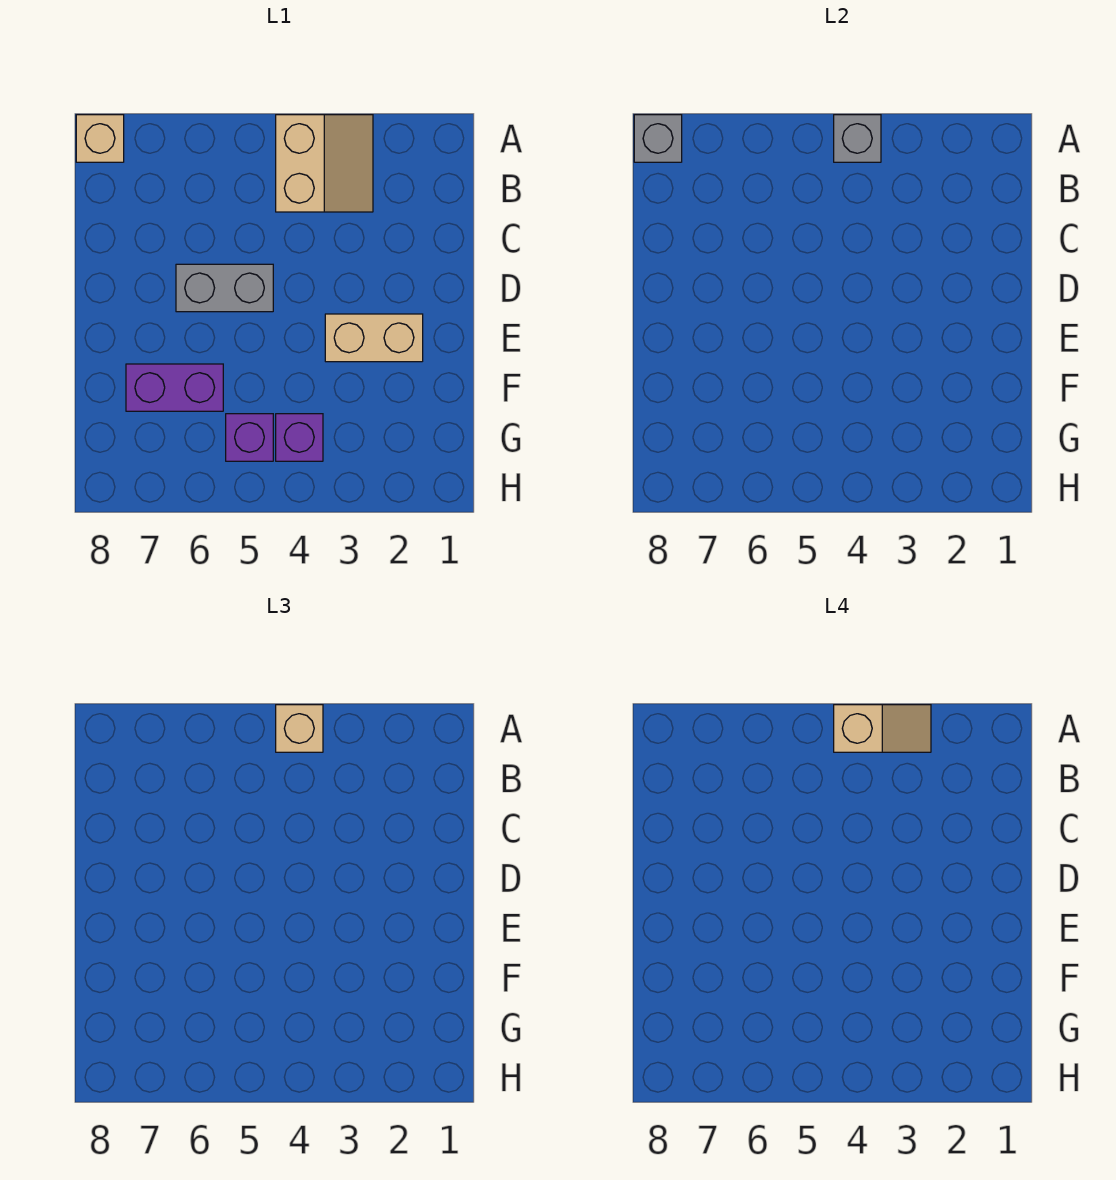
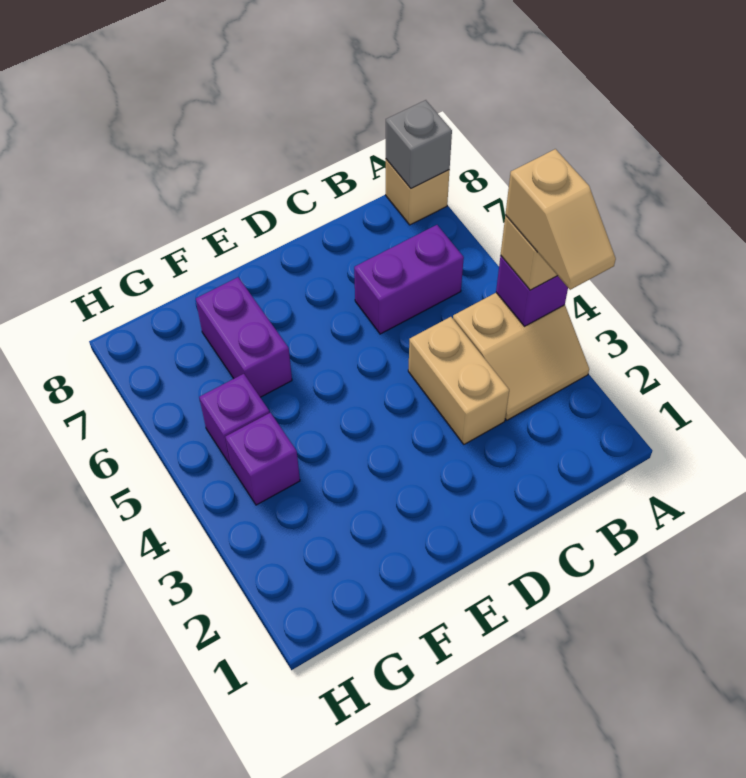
grey brick A4 level 2 -> purple brick A4 level 2
none -> purple brick B6:C6 level 1
grey brick D5:D6 level 1 -> none
tan brick E2:E3 level 1 -> tan brick C3:C4 level 1

